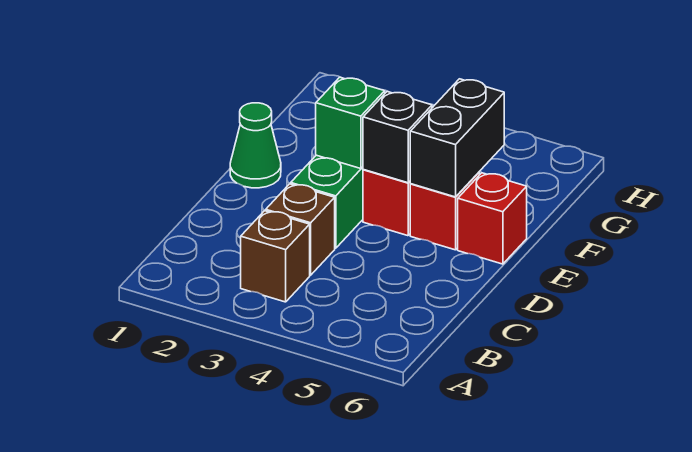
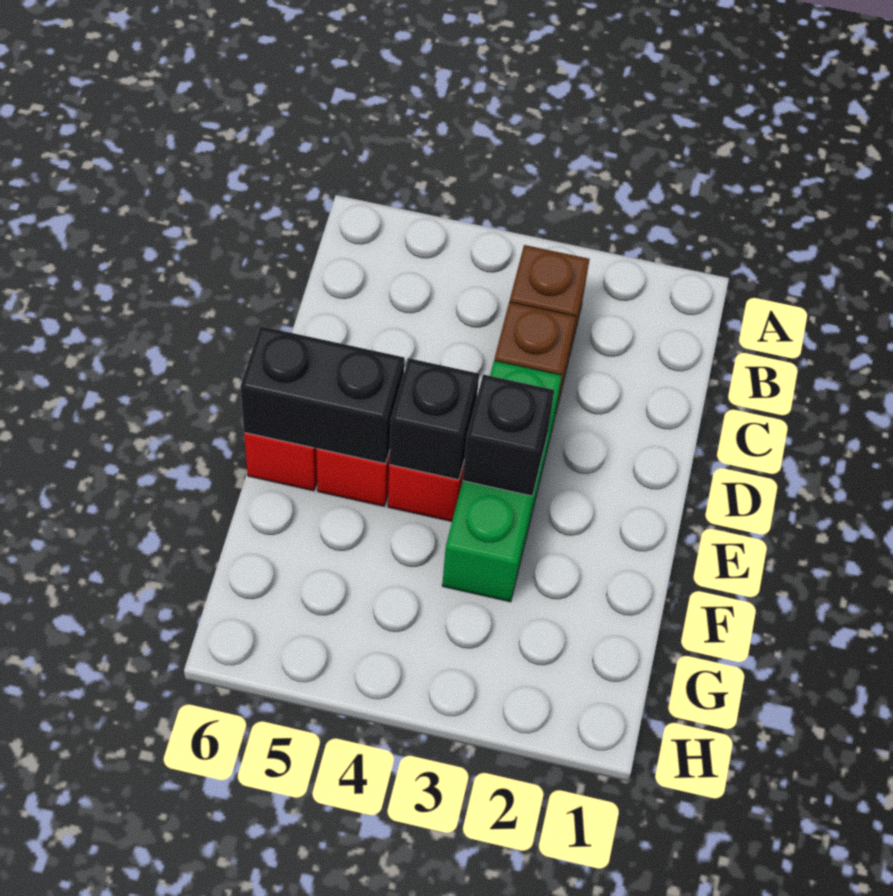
green cone E1 level 1 -> none
green brick E3 level 2 -> black brick E3 level 2
black brick E5:F5 level 2 -> black brick E5:E6 level 2

